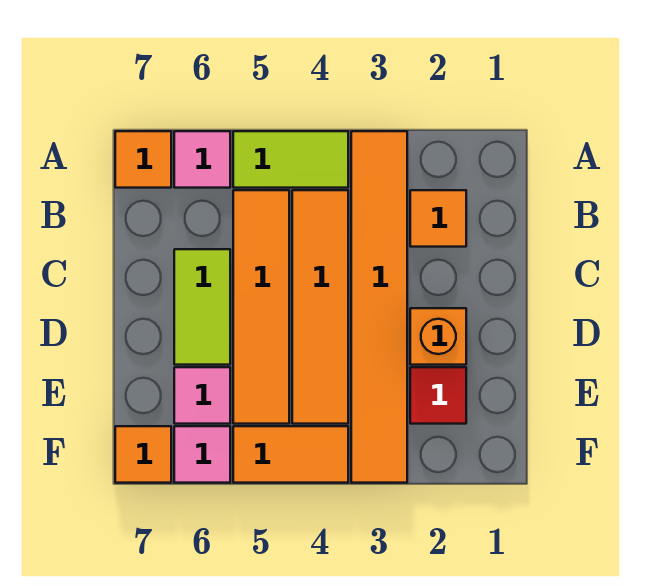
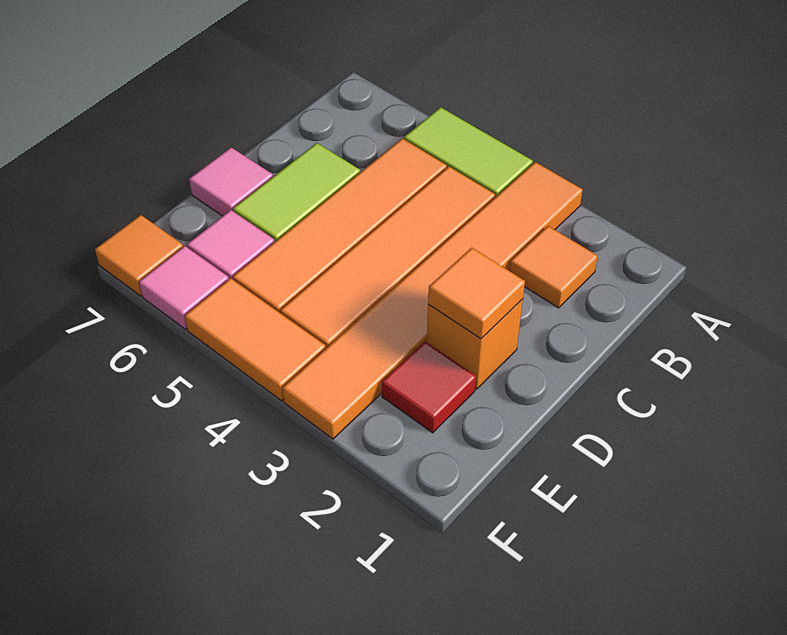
pink tile A6 level 1 -> pink tile D7 level 1
orange tile A7 level 1 -> orange tile D2 level 2

